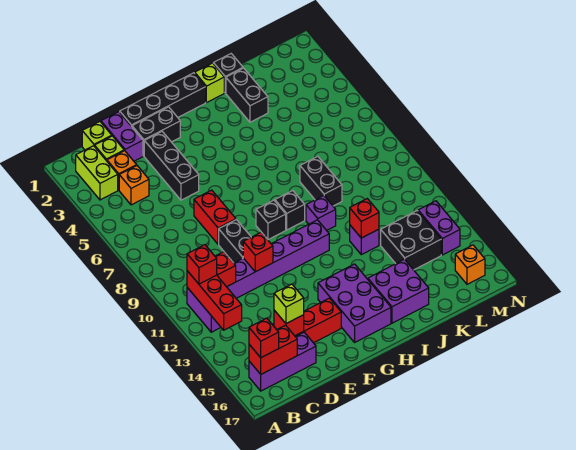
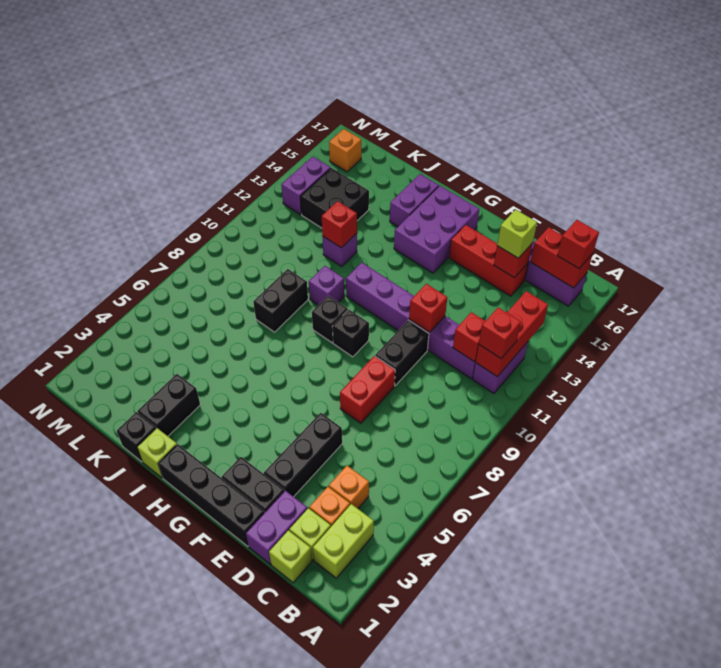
purple brick I15:J16 level 1 -> purple brick I15:I16 level 1

